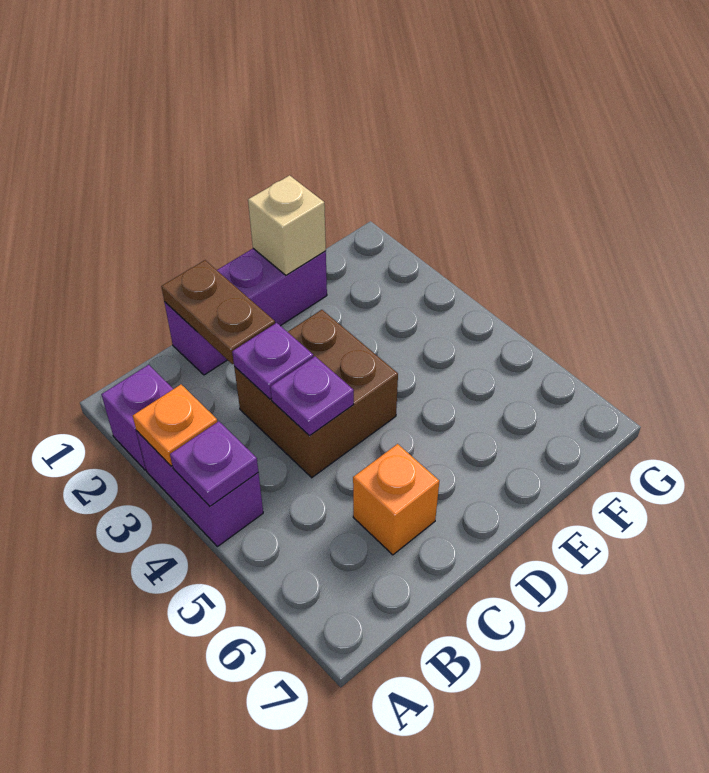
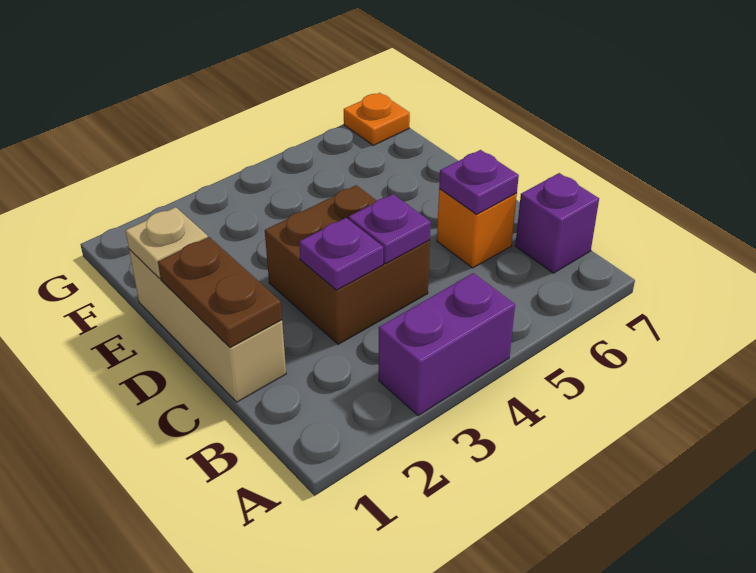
purple brick A2 level 1 -> purple brick B7 level 1
orange plate A3 level 2 -> orange plate G7 level 1
purple plate A4 level 2 -> purple plate C6 level 2
purple brick C1:E1 level 1 -> tan brick C1:E1 level 1
brown plate C1:C2 level 2 -> brown plate C1:D1 level 2
tan brick E1 level 2 -> tan plate E1 level 2

